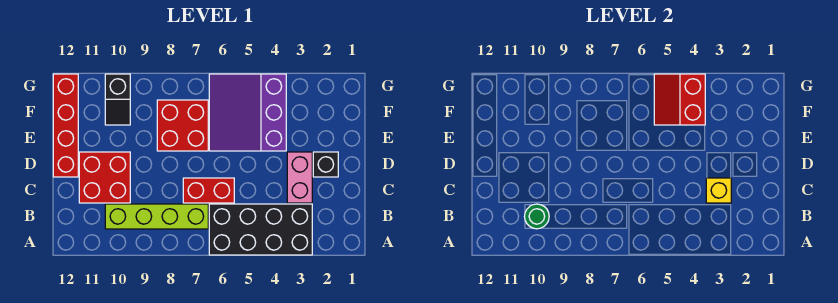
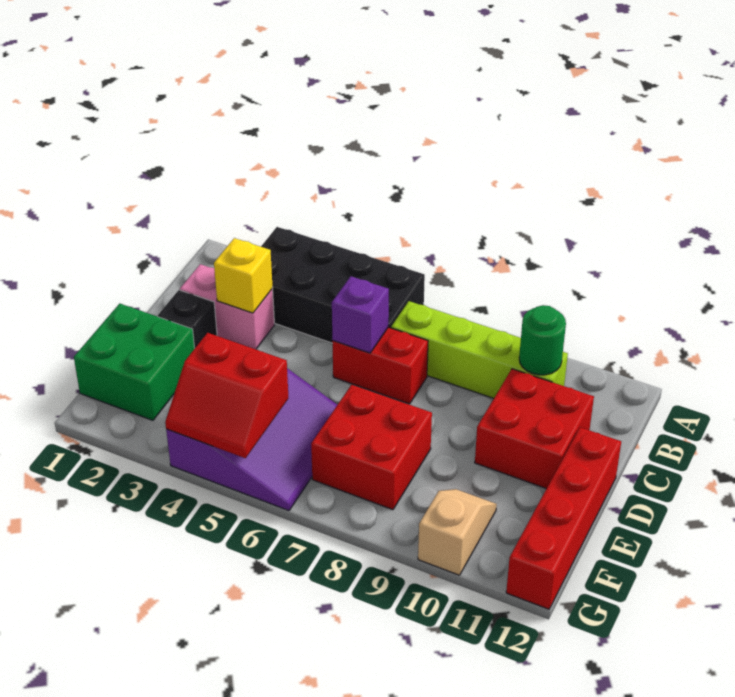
pink brick C3:D3 level 1 -> pink brick C2:C3 level 1
none -> purple brick C6 level 2
none -> green brick E1:F2 level 1
red slope F4:G5 level 2 top 4 -> red slope F4:G5 level 2 top F
black slope F10:G10 level 1 top G -> tan slope F10:G10 level 1 top G

